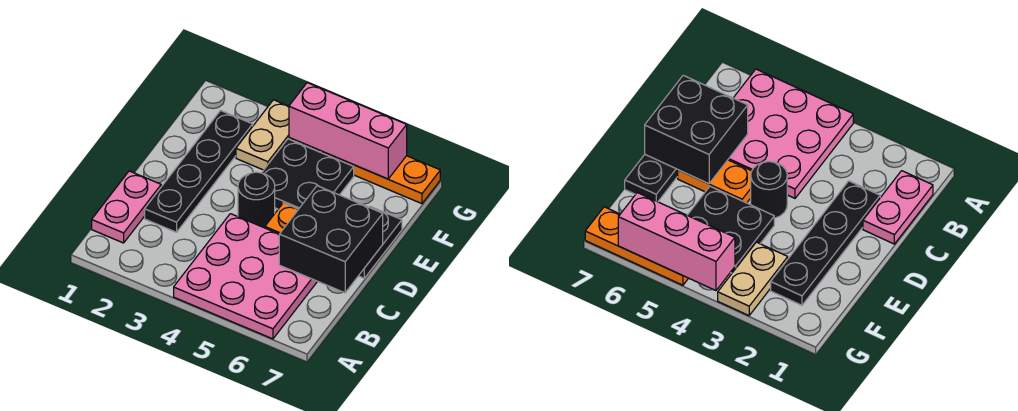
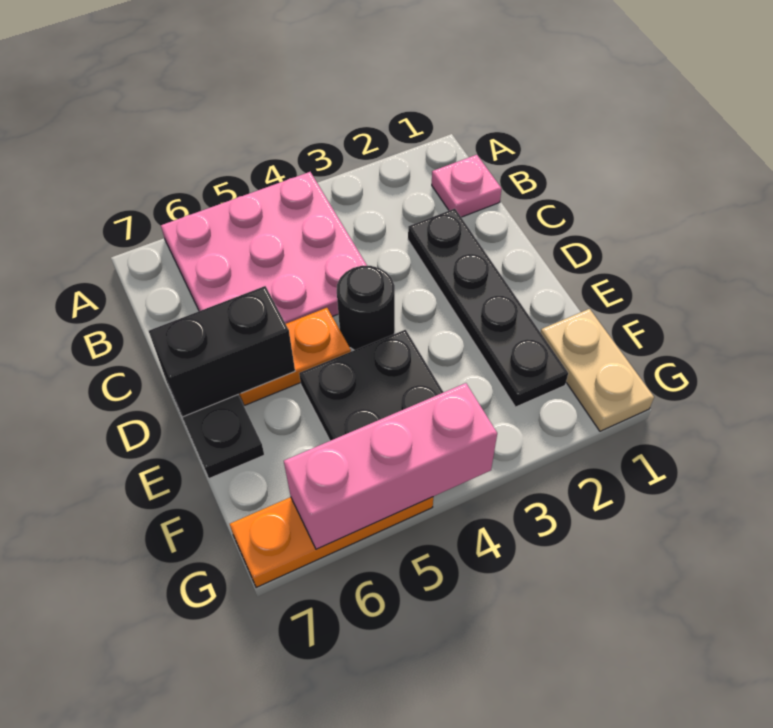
pink plate B1:C1 level 1 -> pink plate B1 level 1
black brick C6:D7 level 2 -> black brick D6:D7 level 2
tan plate F3:G3 level 1 -> tan plate F1:G1 level 1

